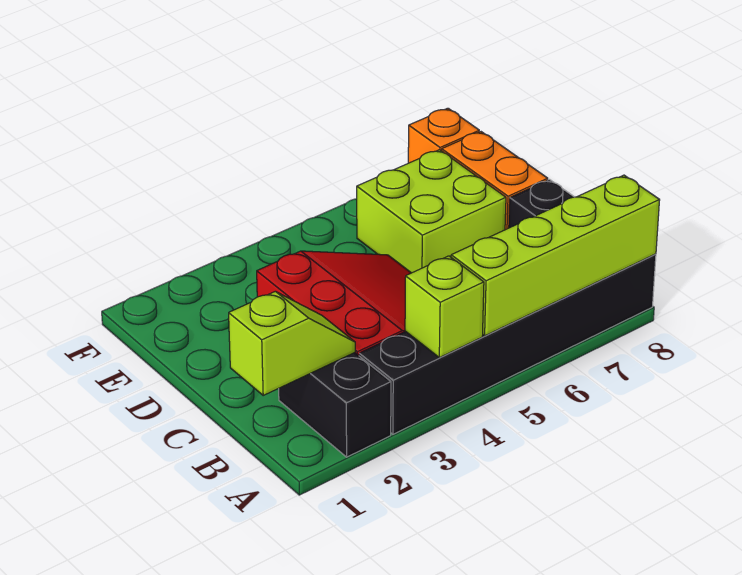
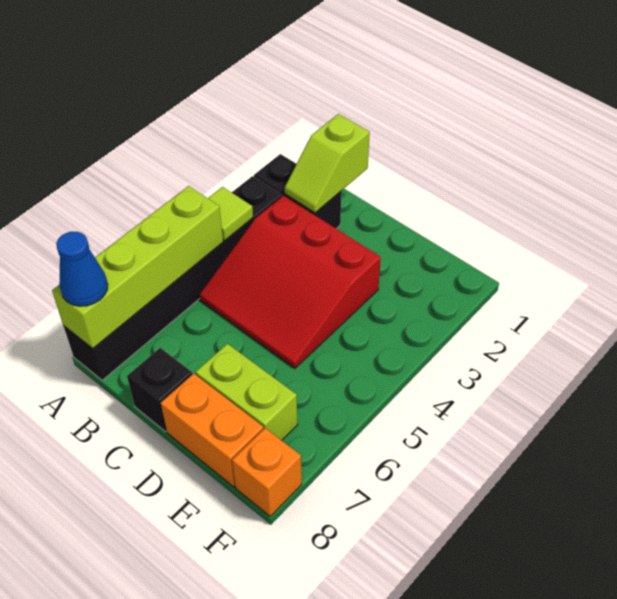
lime brick A4 level 2 -> lime tile A4 level 2
none -> blue cone A8 level 3
lime brick D6:E7 level 1 -> lime brick D7:E7 level 1

